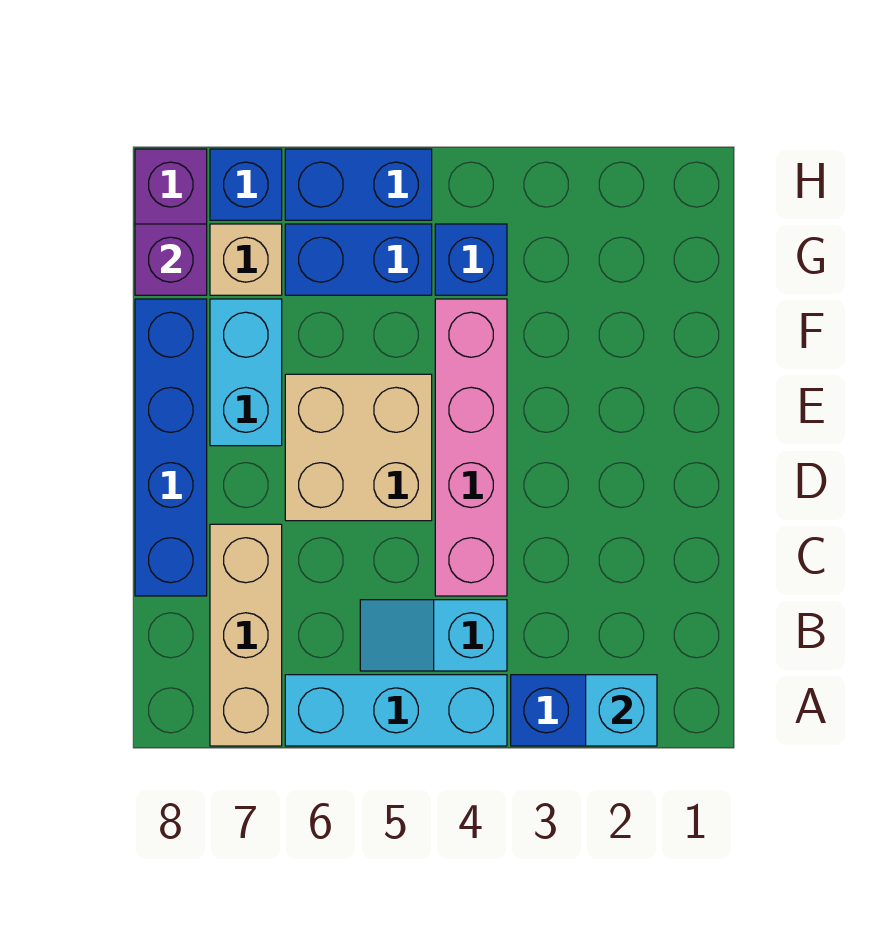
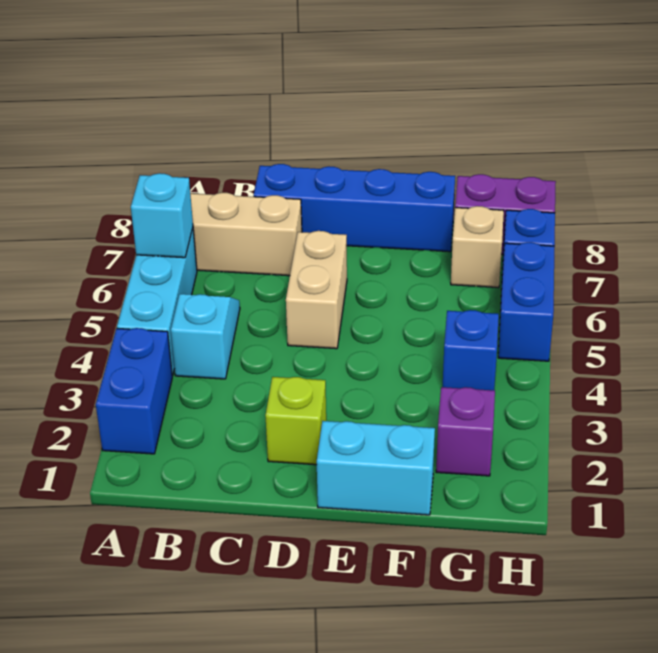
cyan brick A2 level 2 -> cyan brick A6 level 2
pink brick C4:F4 level 1 -> none
none -> lime brick D2 level 1
tan brick D5:E6 level 1 -> tan brick D5:D6 level 1
cyan brick E7:F7 level 1 -> cyan brick E1:F1 level 1
blue brick G5:G6 level 1 -> none
purple brick G8 level 2 -> purple brick G2 level 1

